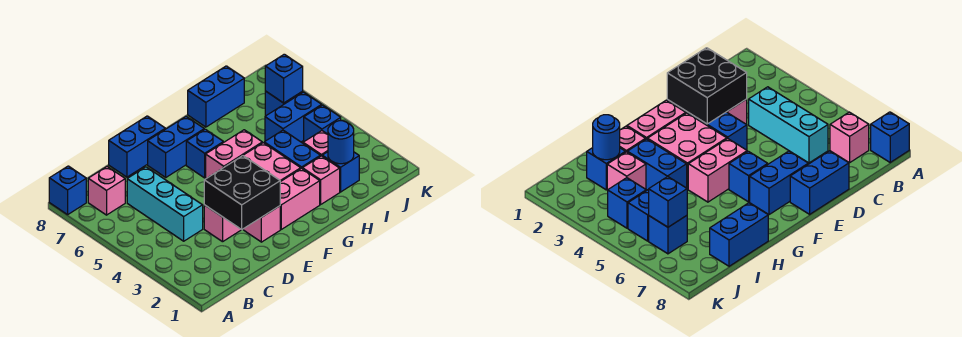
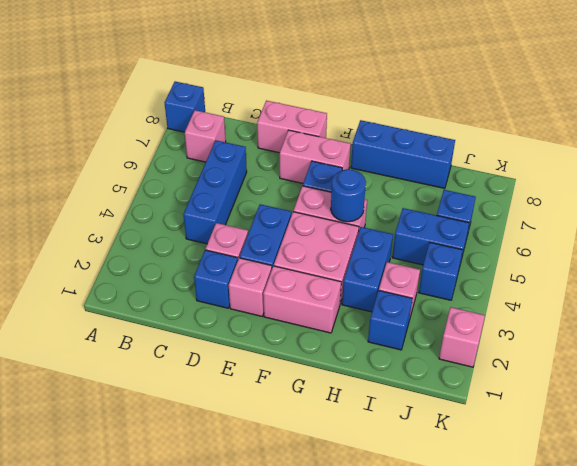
cyan brick C4:C6 level 1 -> blue brick C4:C6 level 1
black brick D2:E3 level 2 -> none
blue brick D8:E8 level 1 -> pink brick D8:E8 level 1
blue brick E7:F7 level 1 -> pink brick E7:F7 level 1
pink brick H2 level 1 -> pink brick K2 level 1
blue brick H8:I8 level 1 -> blue brick G8:I8 level 1
blue round brick I2 level 2 -> blue round brick G5 level 2
blue brick J6 level 2 -> blue brick D2 level 1

